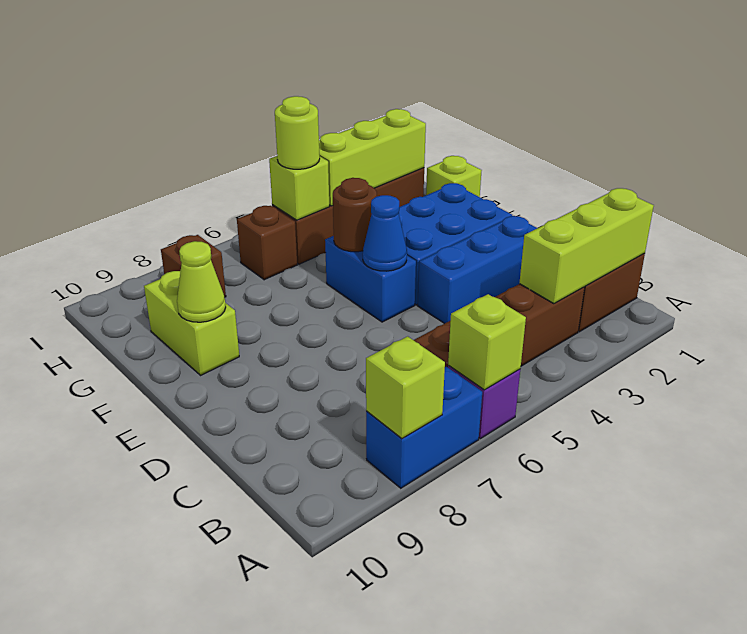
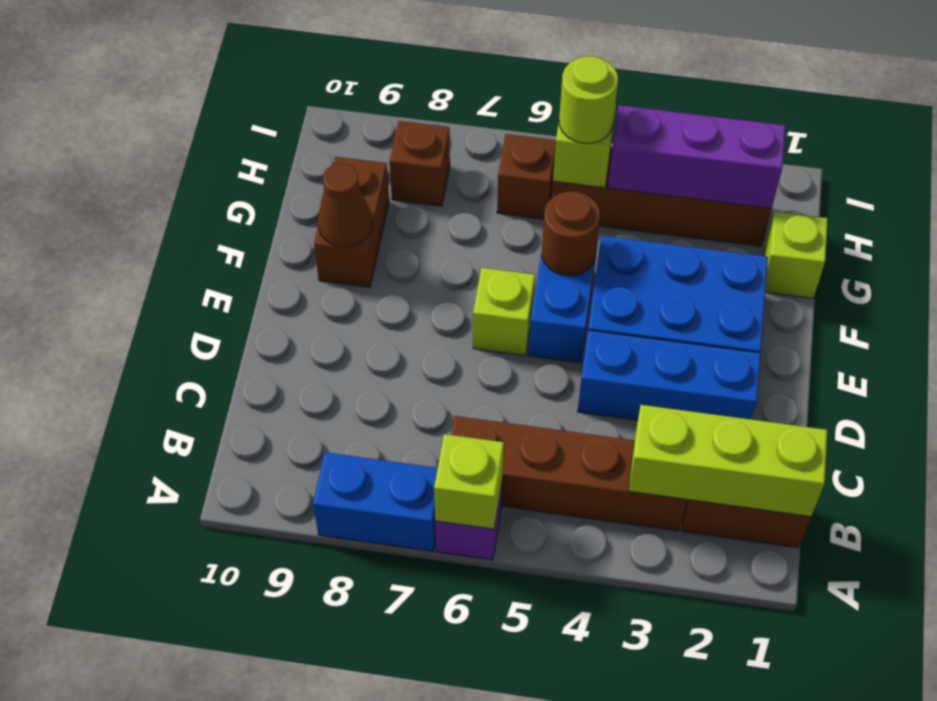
lime brick A8 level 2 -> lime brick E6 level 1
blue cone E5 level 2 -> none
lime brick F9:G9 level 1 -> brown brick F9:G9 level 1
lime cone F9 level 2 -> brown cone F9 level 2
lime brick H2:H4 level 2 -> purple brick H2:H4 level 2

